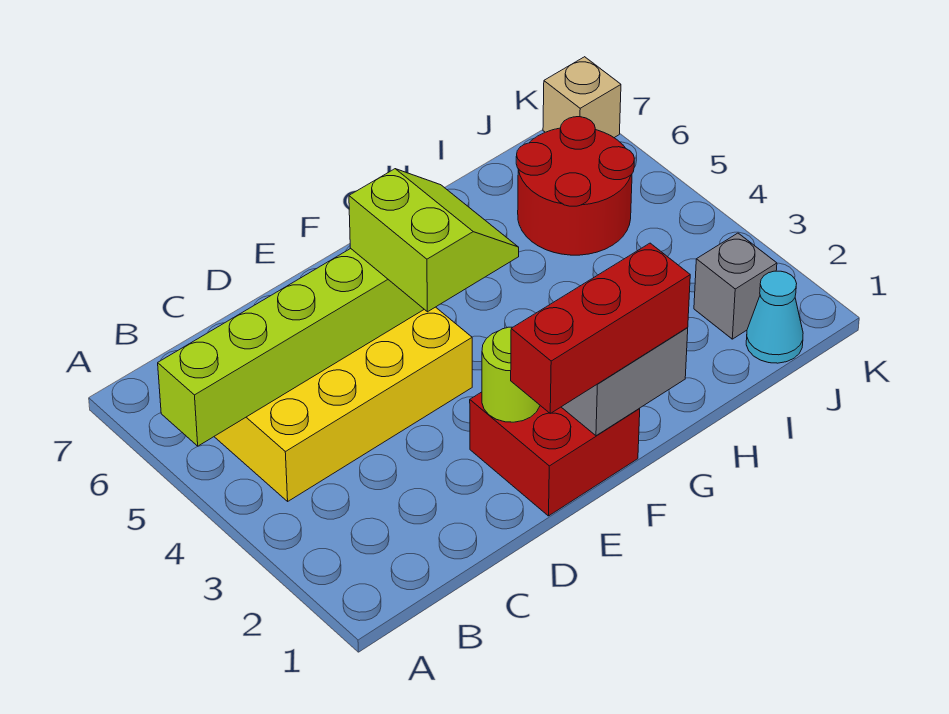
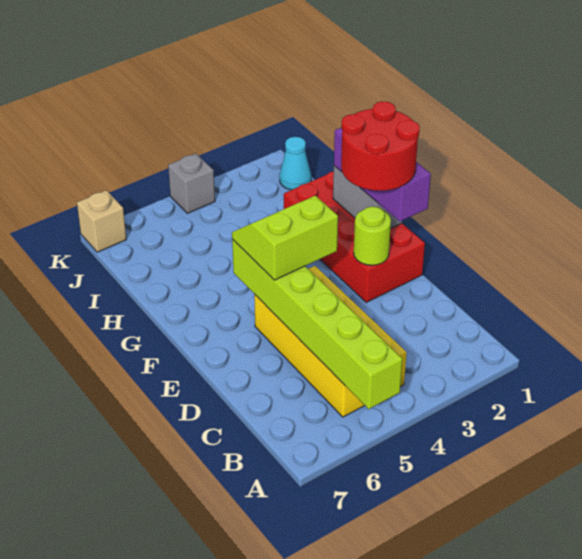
red brick E1:F2 level 1 -> red brick E1:H2 level 1
red brick E1:G1 level 3 -> purple brick E1:G1 level 3
red round brick I5:J6 level 1 -> red round brick E1:F2 level 4
grey brick J2 level 1 -> grey brick K4 level 1

